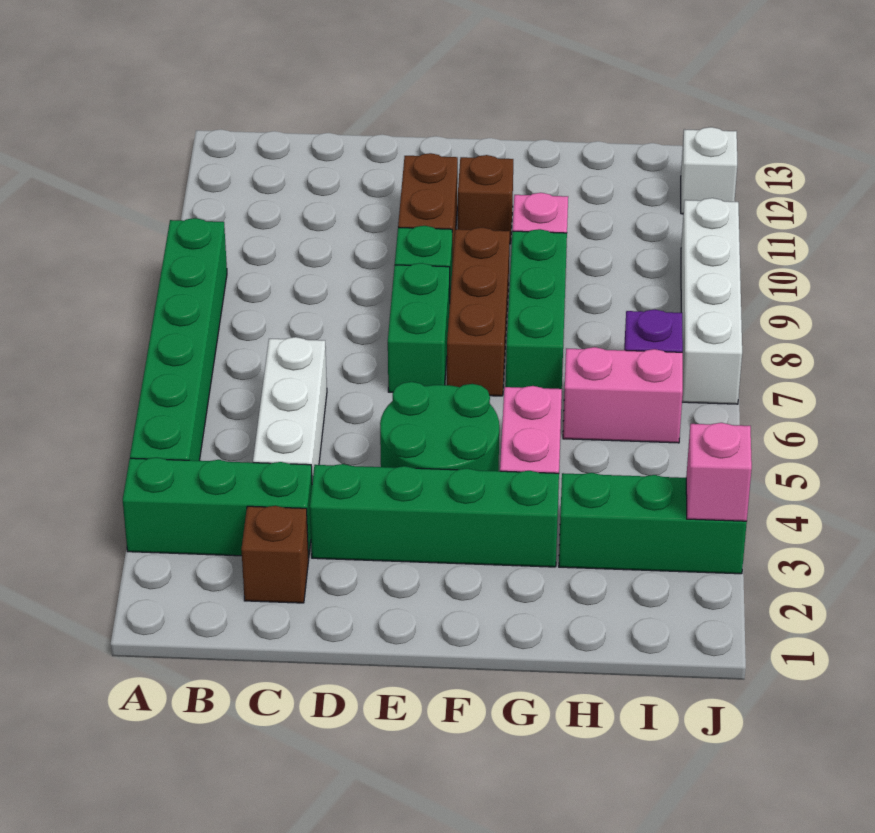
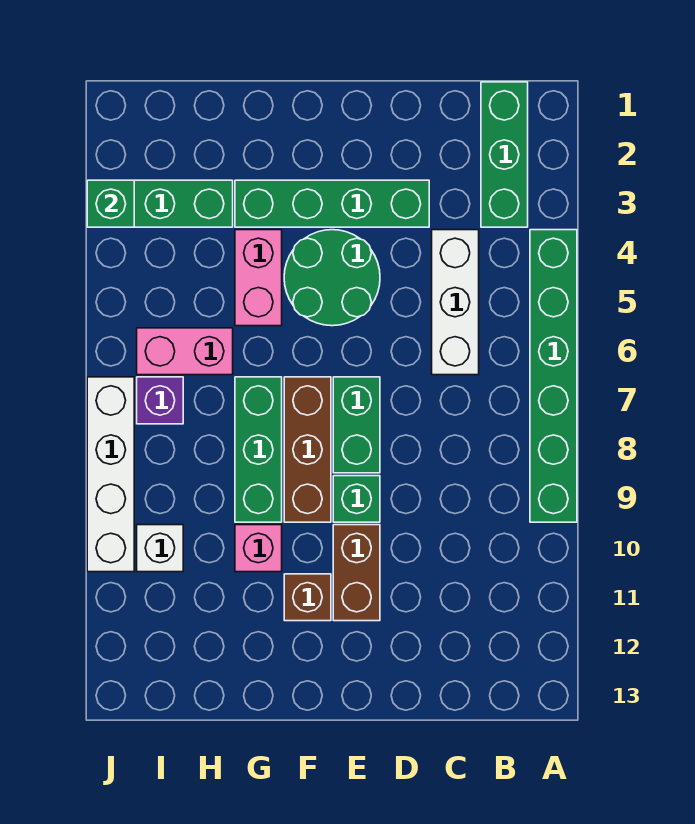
green brick A3:C3 level 1 -> green brick B1:B3 level 1
brown brick C2 level 1 -> none
pink brick J3 level 2 -> green brick J3 level 2
white brick J12 level 1 -> white brick I10 level 1

